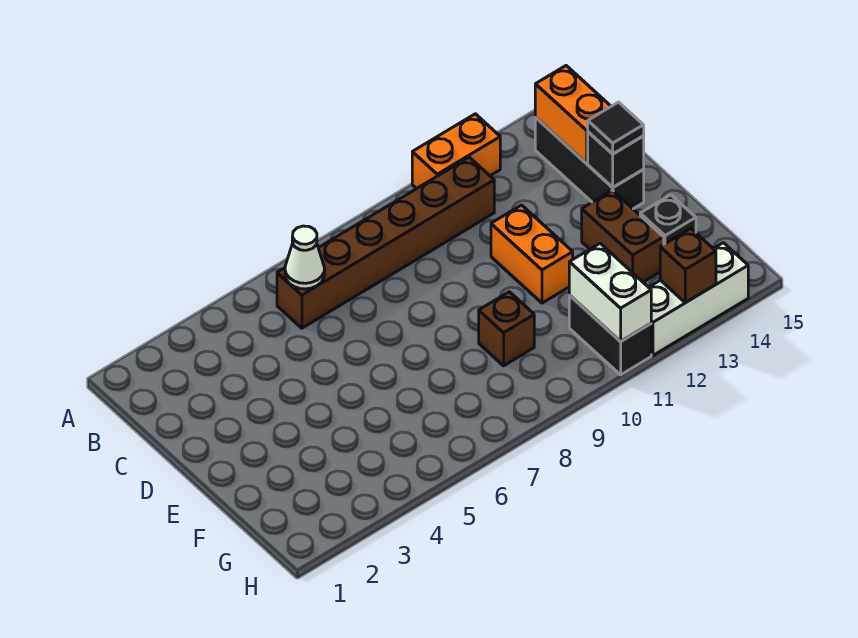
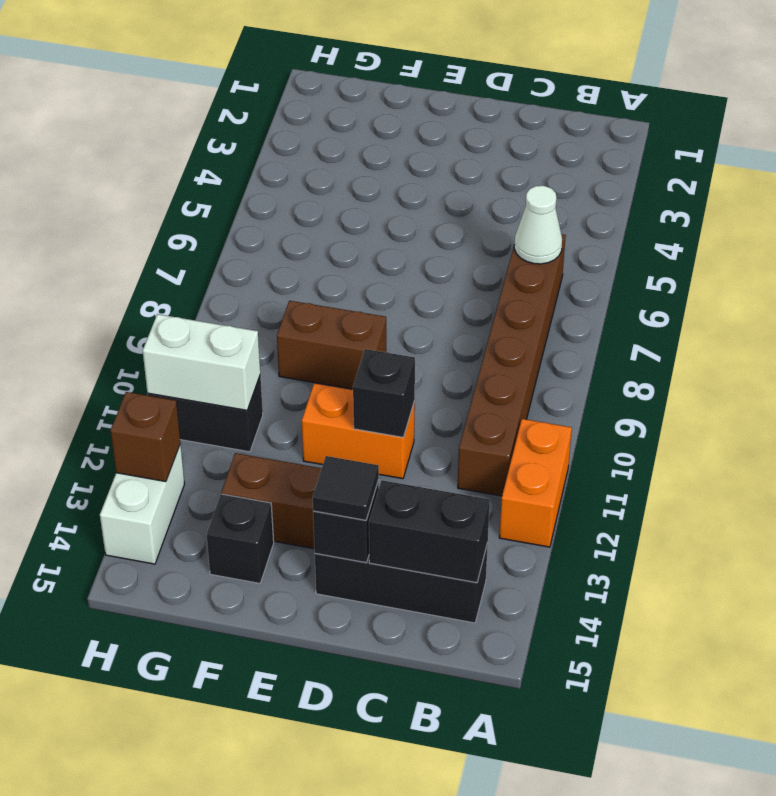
orange brick B14:C14 level 2 -> black brick B14:C14 level 2
none -> black brick D11 level 2
brown brick F9 level 1 -> brown brick E9:F9 level 1
white brick H12:H14 level 1 -> white brick H13:H14 level 1

